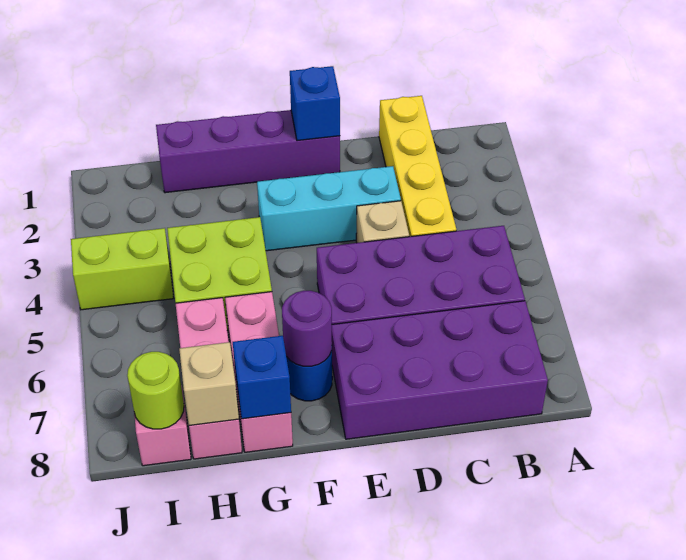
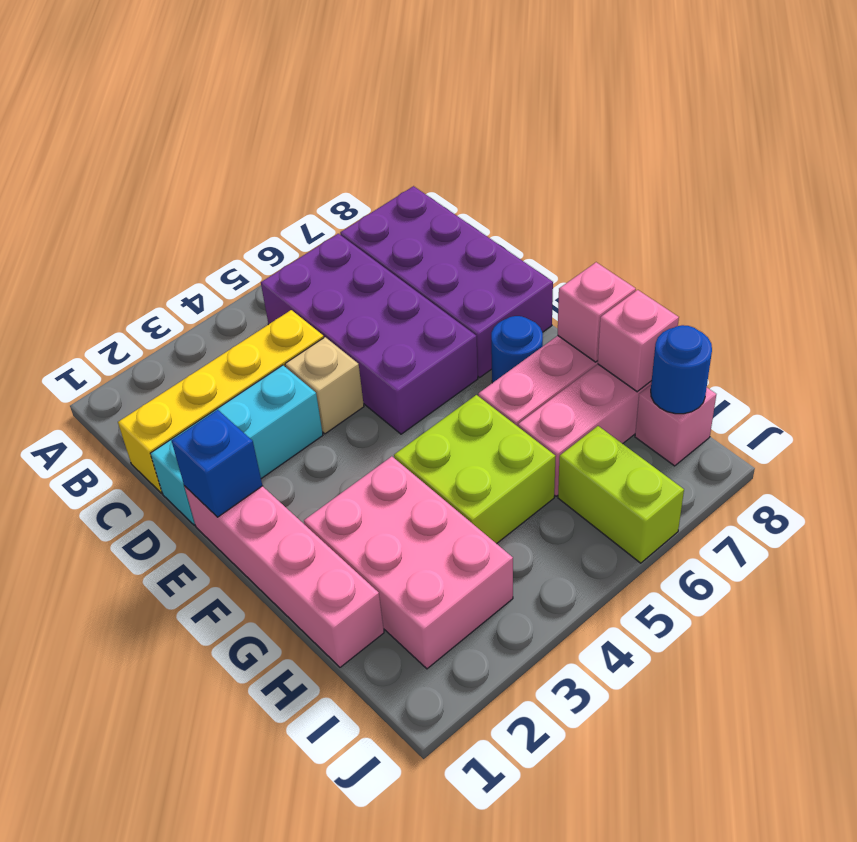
cyan brick D3:F3 level 1 -> cyan brick D1:D3 level 1
purple brick E1:H1 level 1 -> pink brick E1:H1 level 1
purple round brick F7 level 2 -> none
none -> pink brick G2:I3 level 1
blue brick G8 level 2 -> pink brick G8 level 2
tan brick H8 level 2 -> pink brick H8 level 2
lime brick I4:J4 level 1 -> lime brick I6:J6 level 1
lime round brick I8 level 2 -> blue round brick I8 level 2

